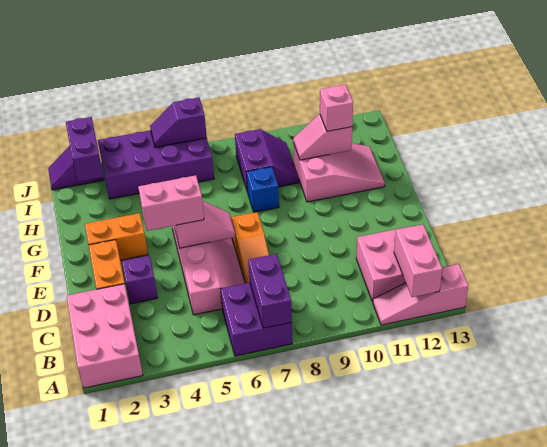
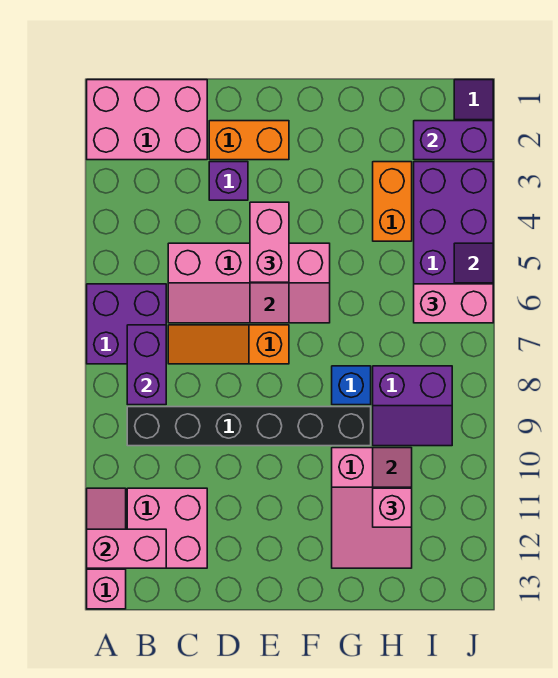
purple brick A7:B7 level 2 -> purple brick B7:B8 level 2
none -> black brick B9:G9 level 1
orange brick F2:F3 level 1 -> orange brick H3:H4 level 1
none -> pink brick I6:J6 level 3

